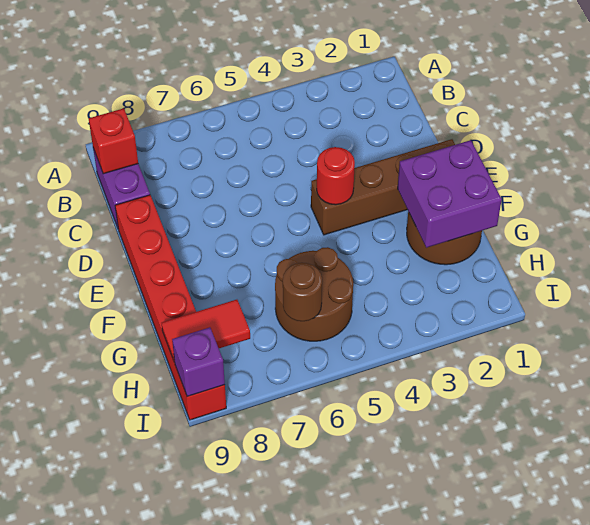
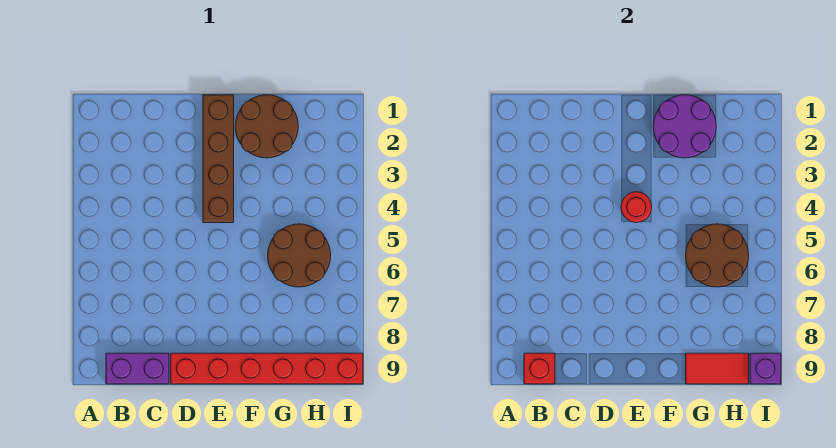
purple brick F1:G2 level 2 -> purple round brick F1:G2 level 2
brown round brick H6 level 2 -> brown round brick G5:H6 level 2
red tile H8:H9 level 2 -> red tile G9:H9 level 2

